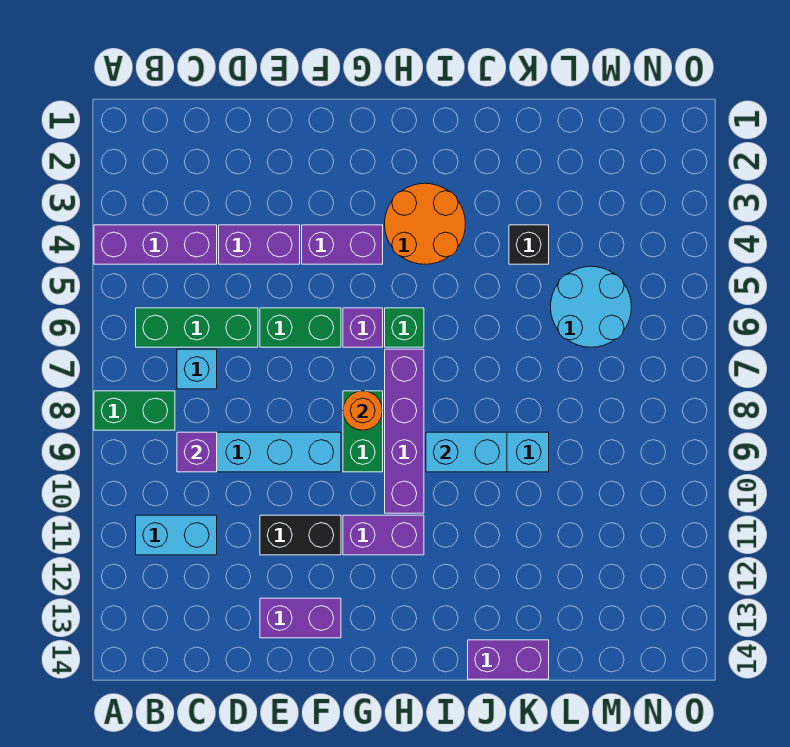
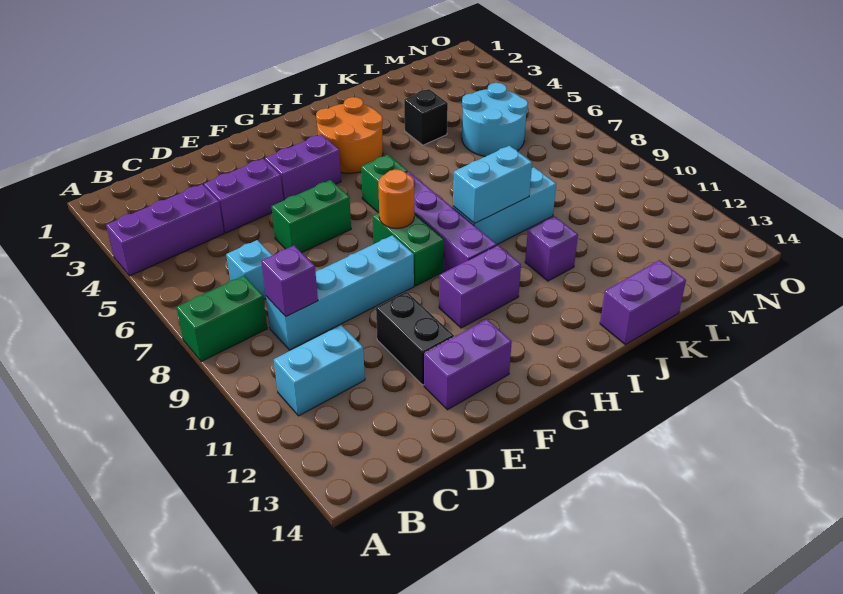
green brick B6:D6 level 1 -> none
black brick E11:F11 level 1 -> black brick E11:E12 level 1
purple brick G6 level 1 -> purple brick J11 level 1

